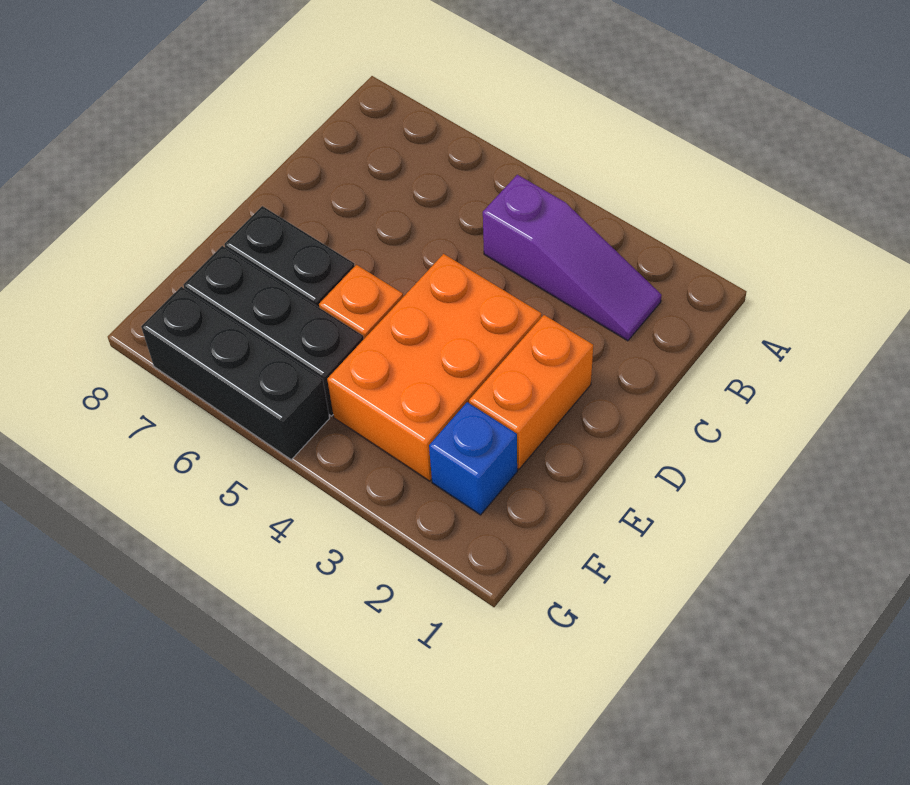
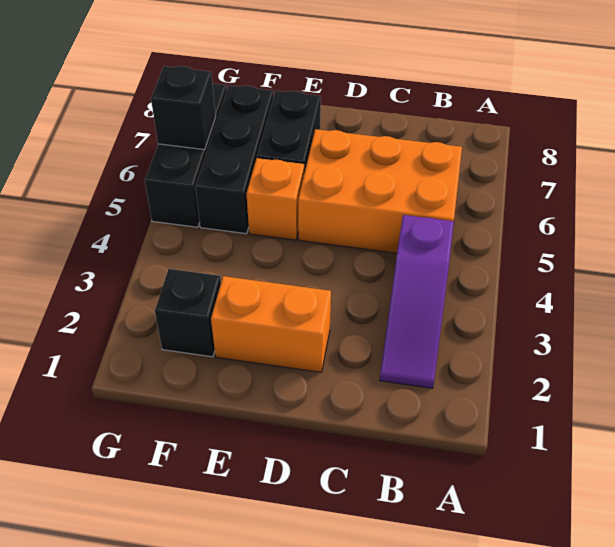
orange brick D3:F4 level 1 -> orange brick B5:D6 level 1
blue brick F2 level 1 -> black brick F2 level 1
none -> black brick G6 level 2

